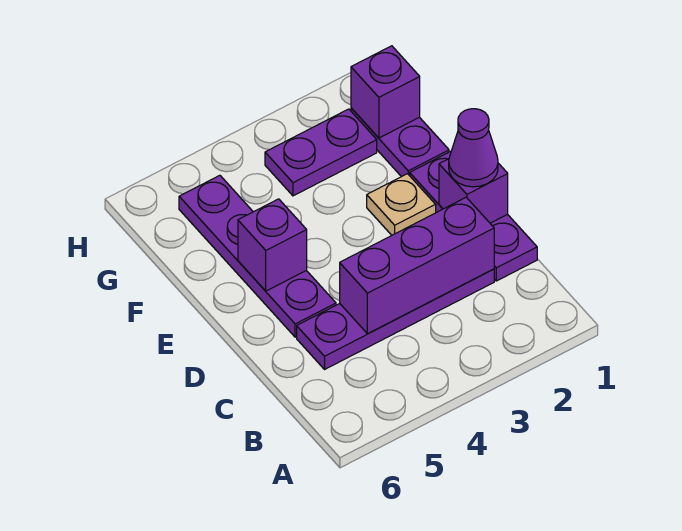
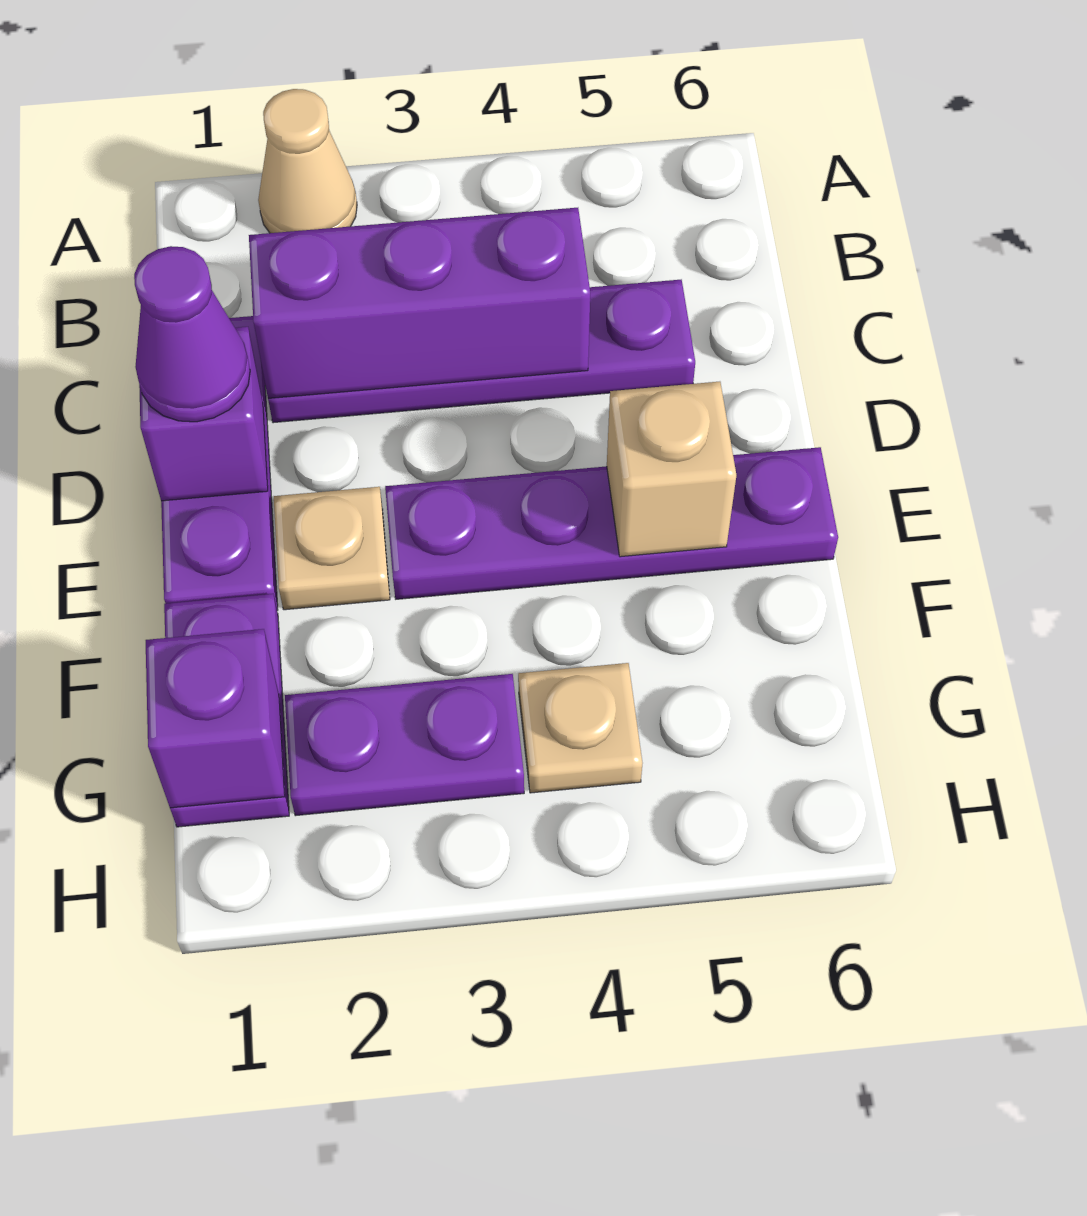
none -> tan cone A2 level 1
purple plate D5:G5 level 1 -> purple plate E3:E6 level 1
purple brick E5 level 2 -> tan brick E5 level 2
none -> tan plate G4 level 1

